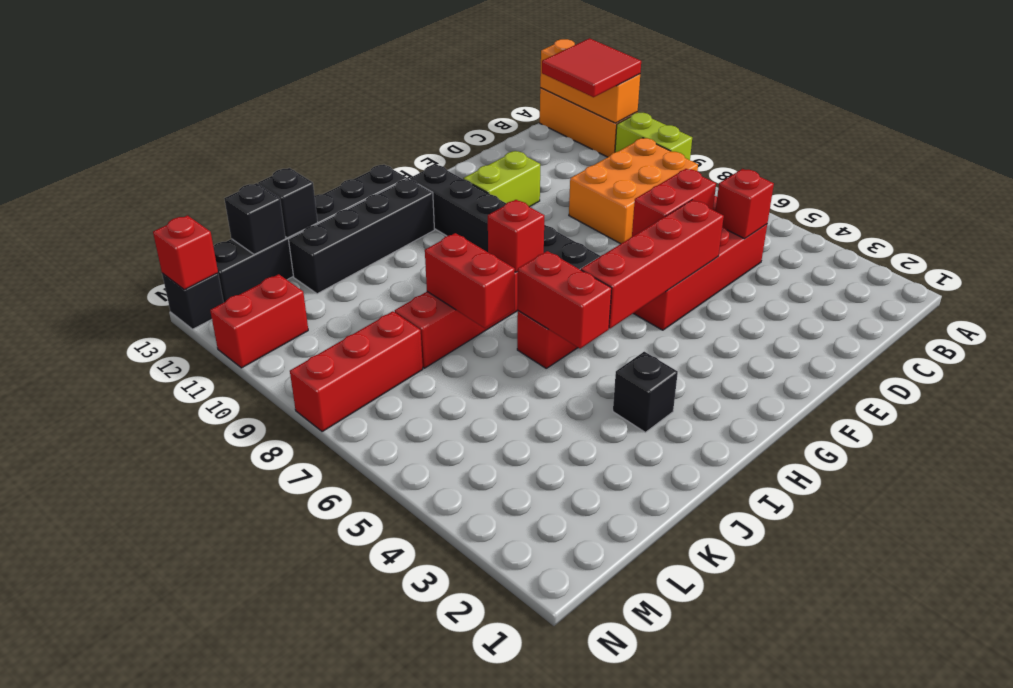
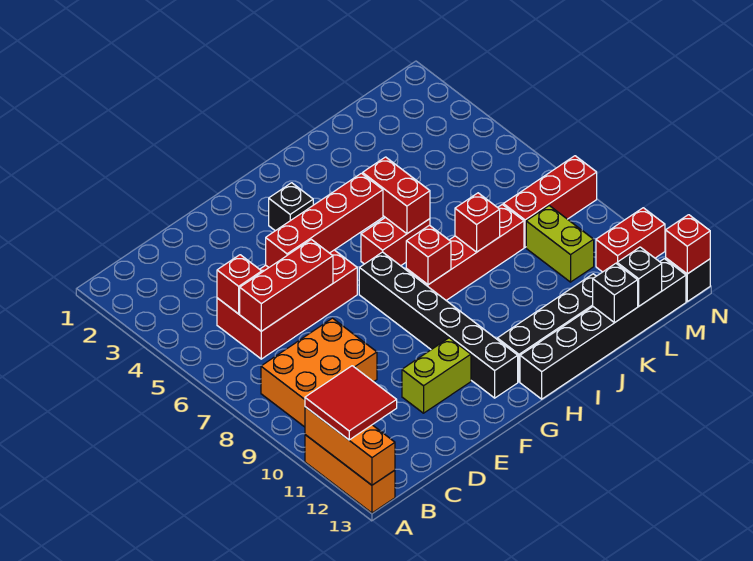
lime brick A9:A10 level 1 -> lime brick L9:L10 level 1
red brick D6:E6 level 2 -> red brick C6:E6 level 2
black brick I3 level 1 -> black brick G3 level 1
red brick J7:J8 level 2 -> red brick J8 level 2

